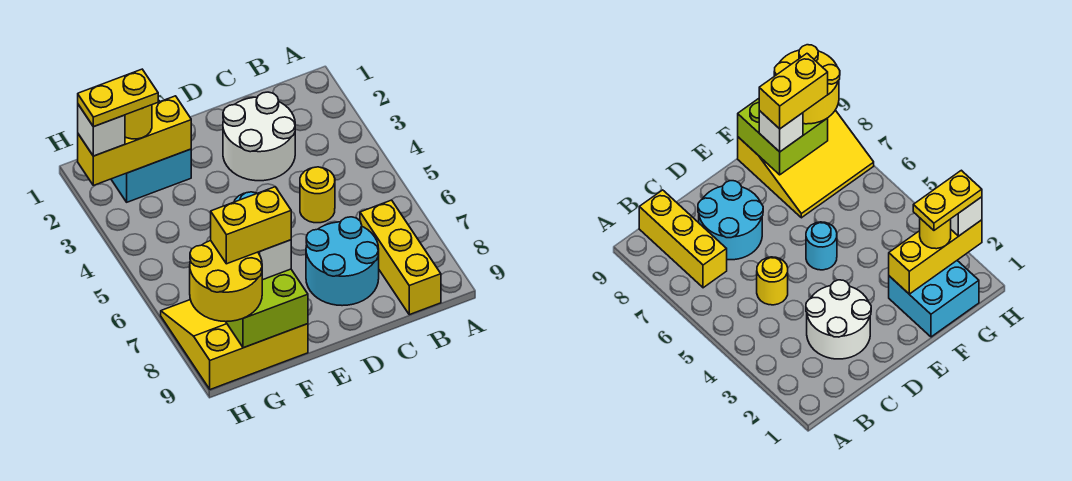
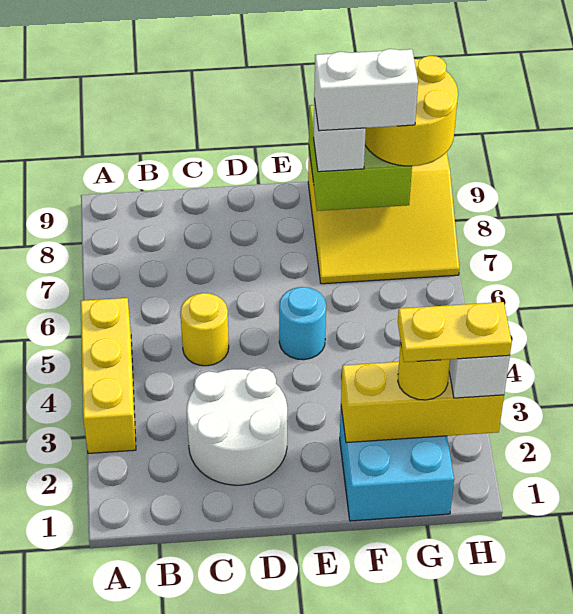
yellow brick B7:B9 level 1 -> yellow brick A3:A5 level 1
cyan round brick C7:D8 level 1 -> none
yellow brick F8:G8 level 4 -> white brick F8:G8 level 4

